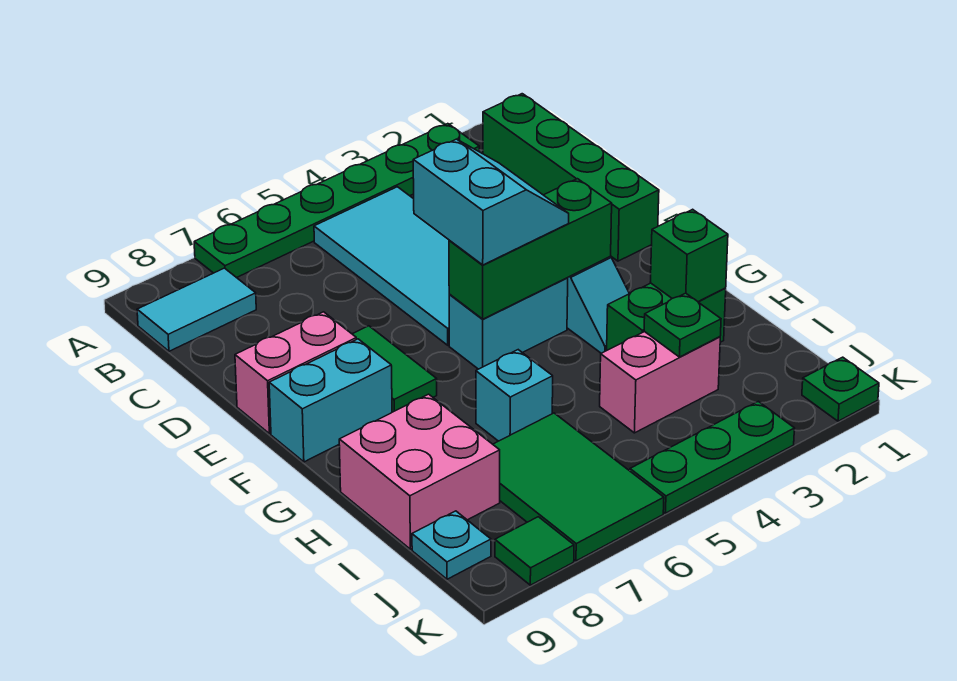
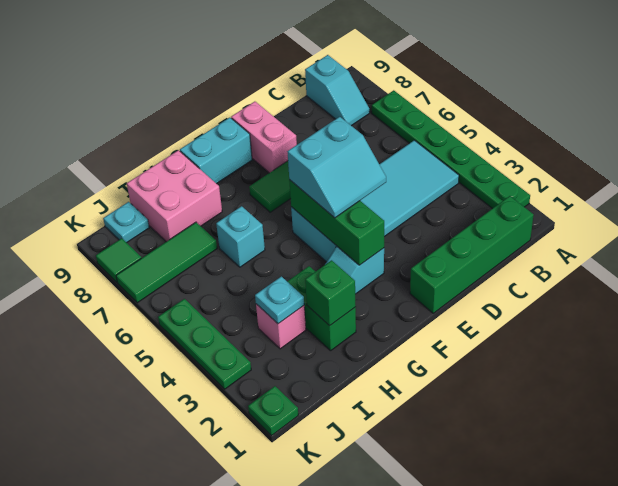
cyan tile B8:B9 level 1 -> cyan slope B8:B9 level 1 top 9
cyan brick F8:F9 level 1 -> cyan brick F9:G9 level 1
pink brick I3:I4 level 1 -> pink brick I3 level 1
green plate I3 level 2 -> cyan plate I3 level 2
green tile I6:K7 level 1 -> green tile I7:K7 level 1

